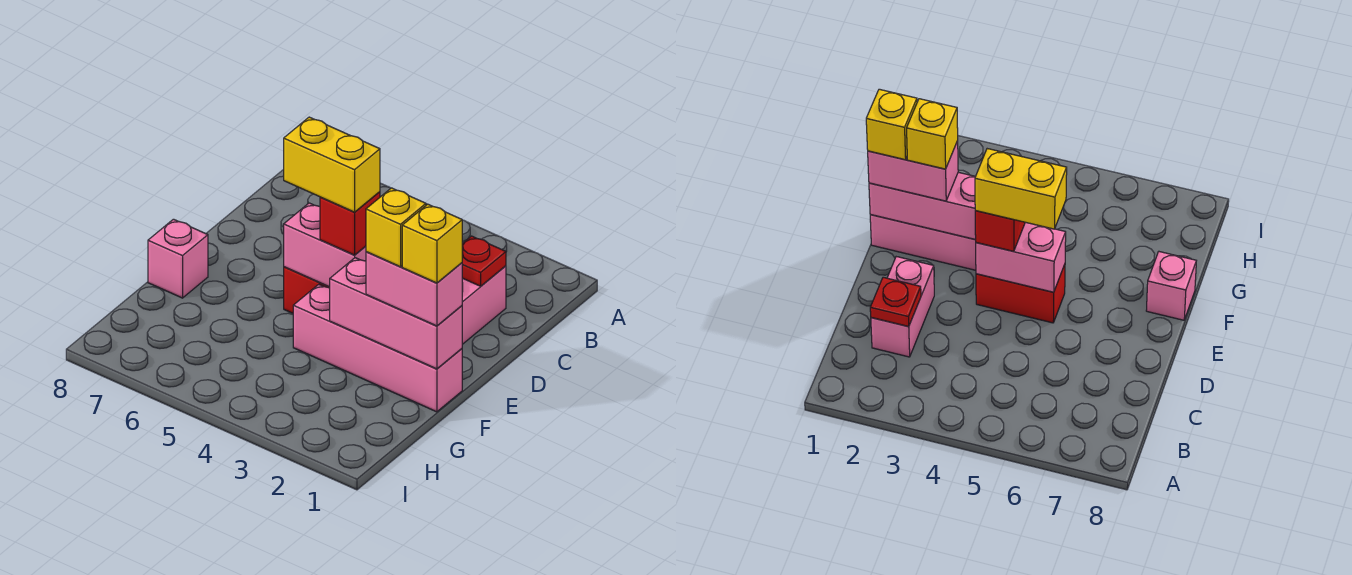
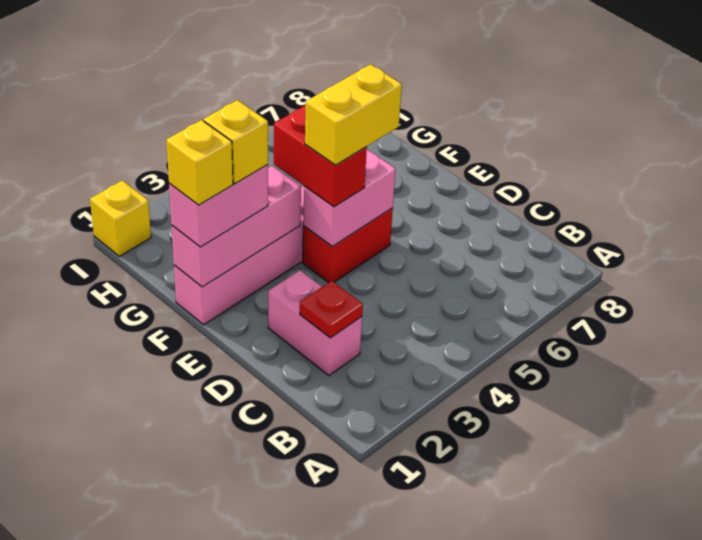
red brick E4 level 3 -> red brick E4:F4 level 3
pink brick F8 level 1 -> none
none -> yellow brick I1 level 1

